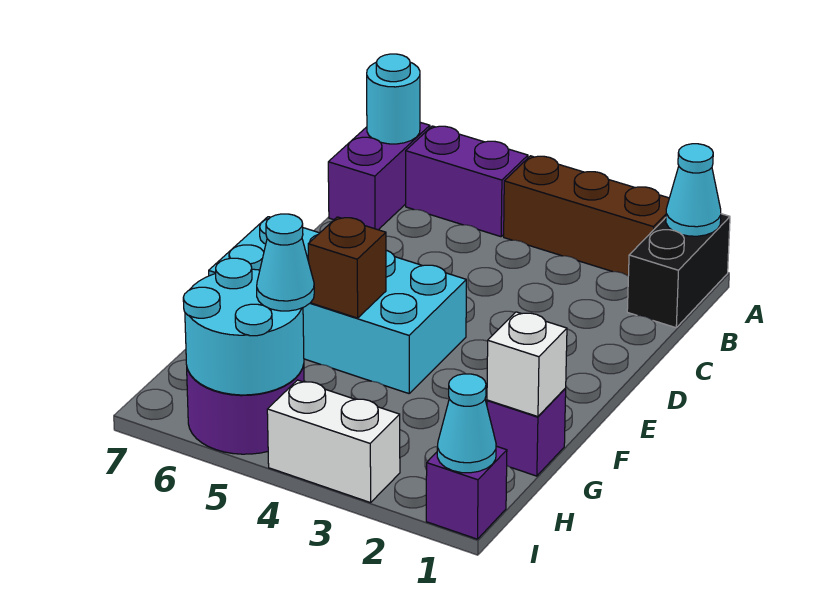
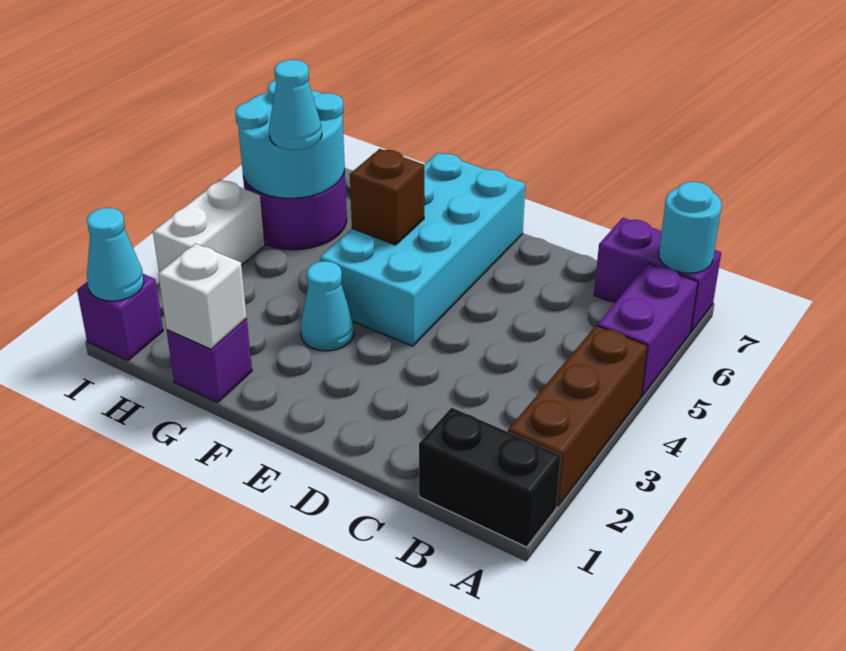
cyan cone A1 level 2 -> cyan cone F3 level 1

